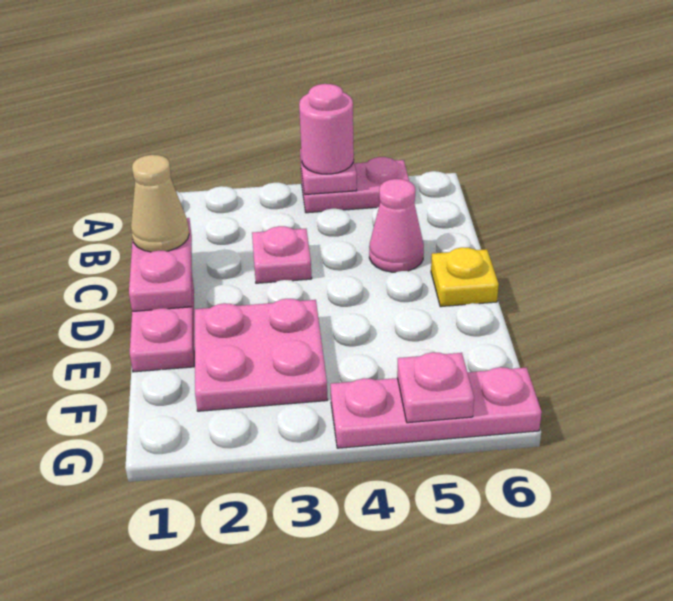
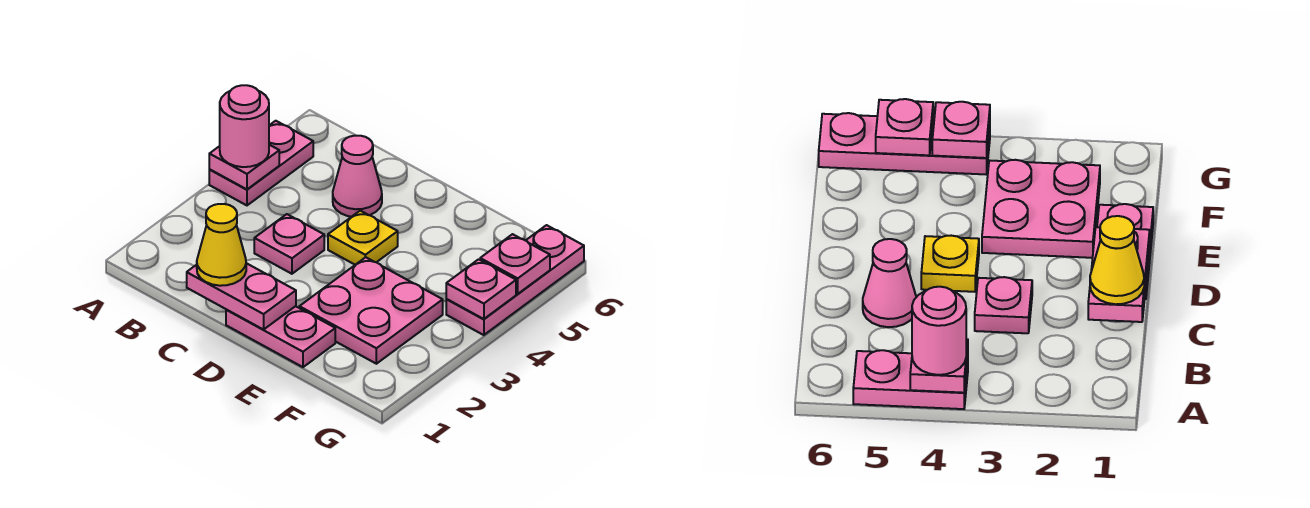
tan cone C1 level 3 -> yellow cone C1 level 3
yellow plate D6 level 1 -> yellow plate D4 level 1
none -> pink plate G4 level 2

